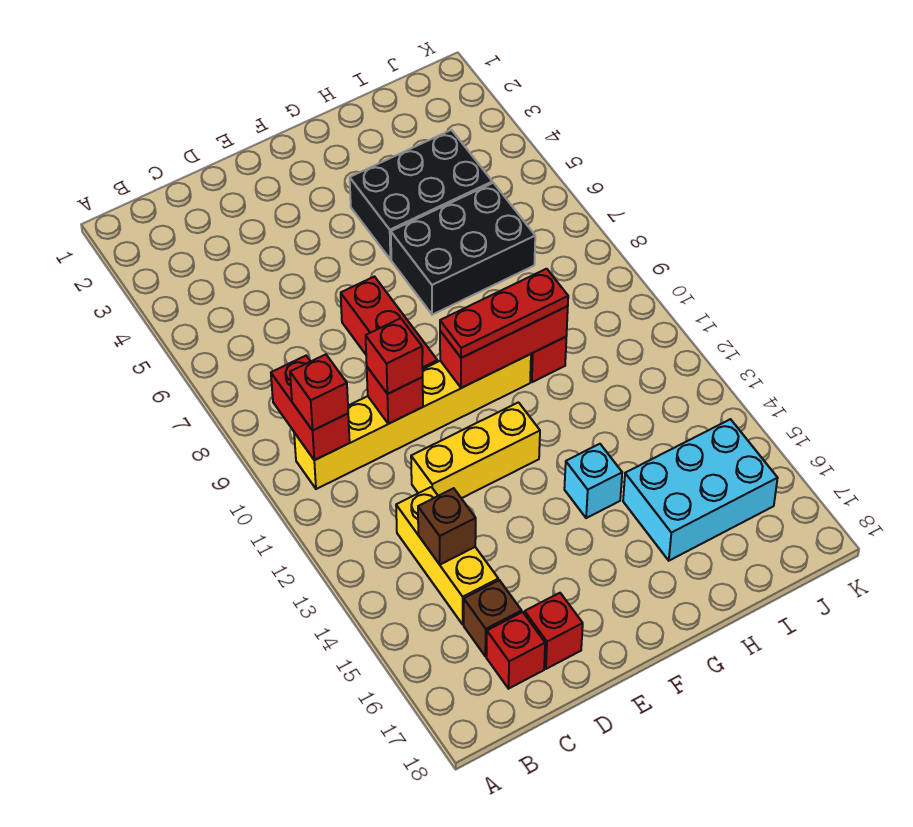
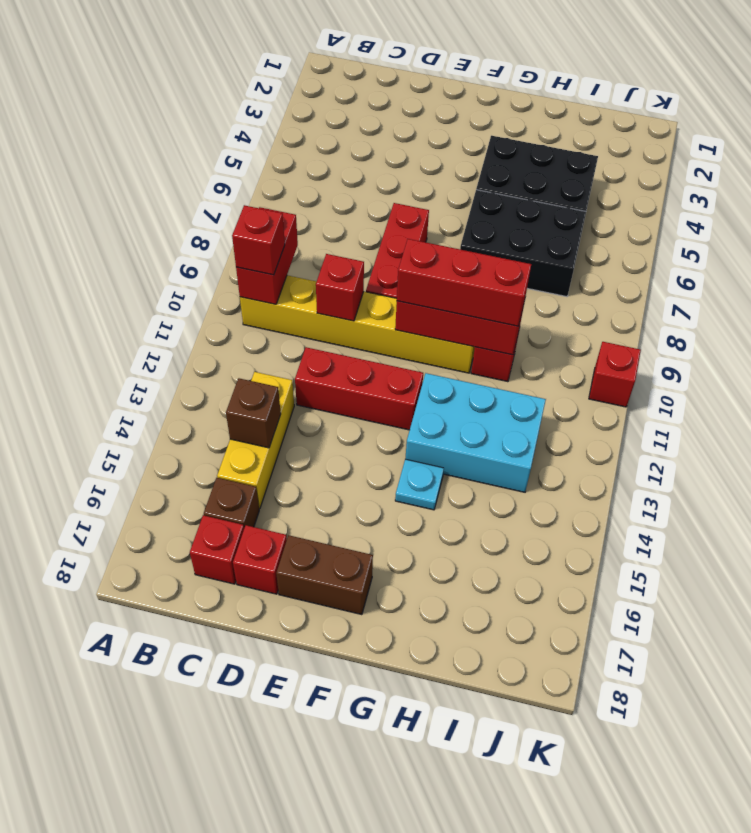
red brick D10 level 3 -> red brick K10 level 1
yellow brick D12:F12 level 1 -> red brick D12:F12 level 1
none -> brown brick E17:F17 level 1
red plate F10:H10 level 3 -> red brick F10:H10 level 3
cyan brick G14 level 1 -> cyan plate G14 level 1
cyan brick H15:J16 level 1 -> cyan brick G12:I13 level 1

